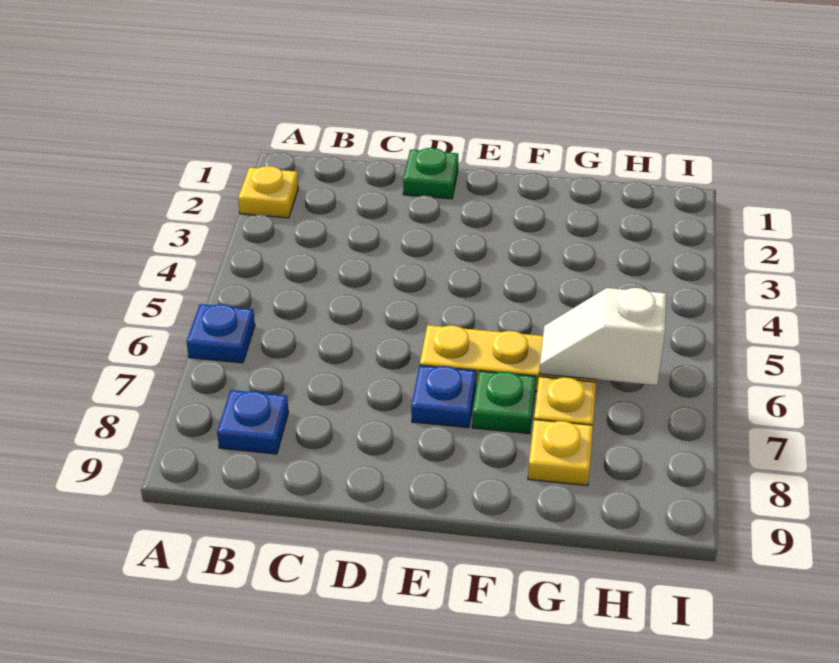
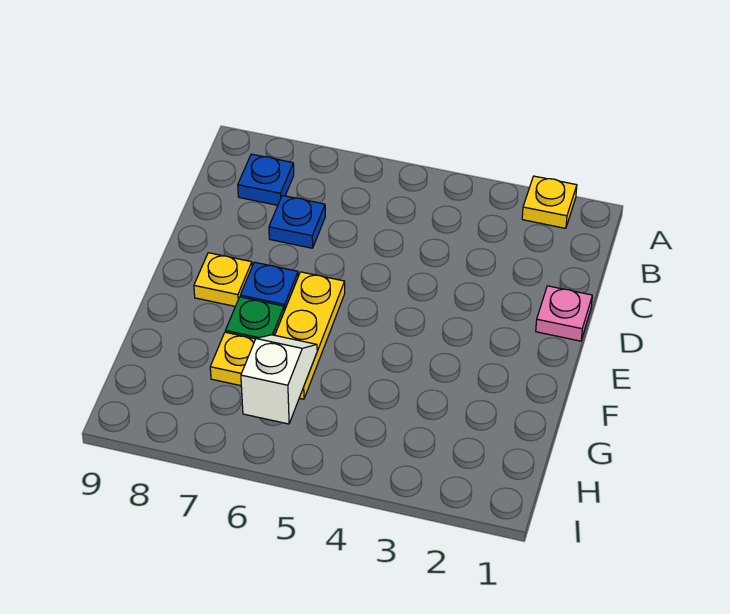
blue plate A6 level 1 -> blue plate C7 level 1
green plate D1 level 1 -> pink plate D1 level 1
yellow plate G8 level 1 -> yellow plate E8 level 1

